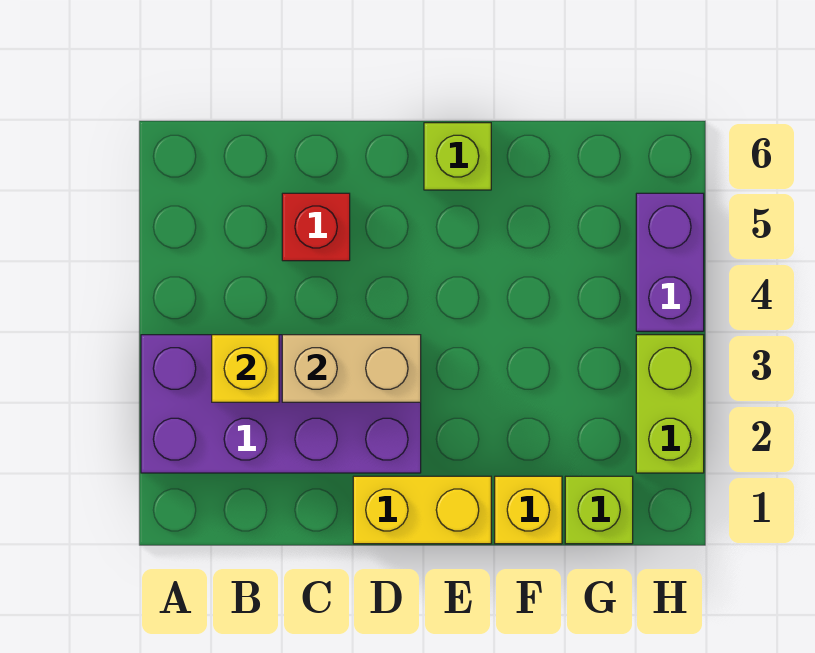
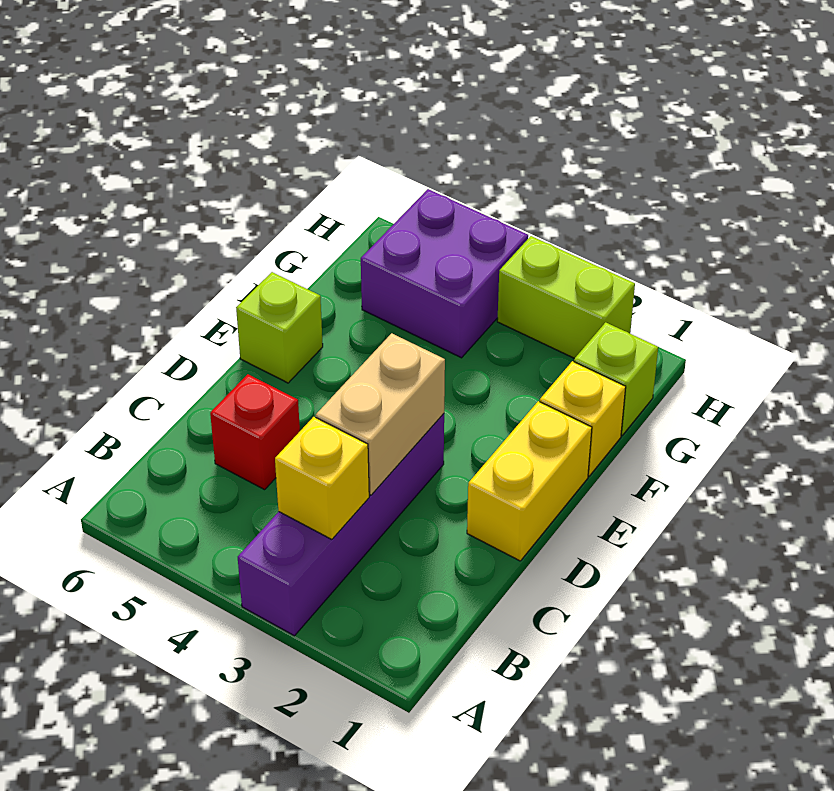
purple brick A2:D3 level 1 -> purple brick A3:D3 level 1
purple brick H4:H5 level 1 -> purple brick G4:H5 level 1

